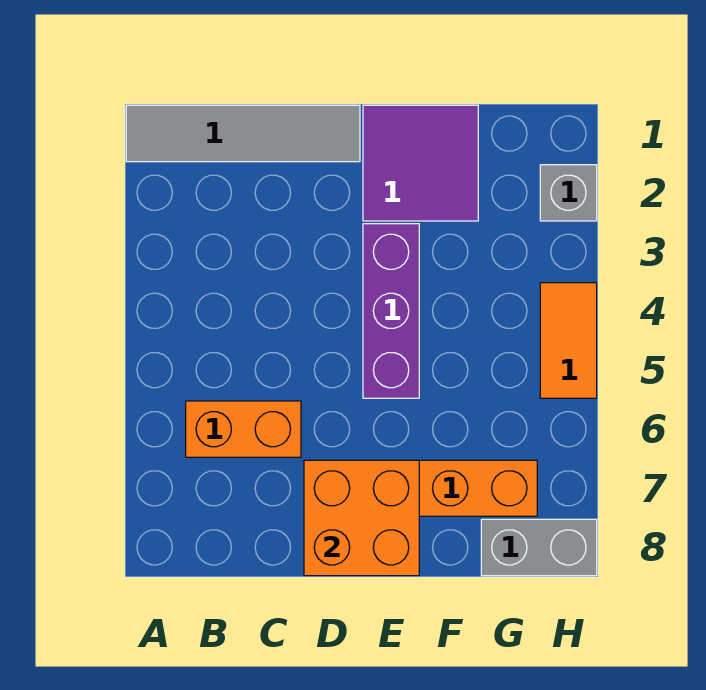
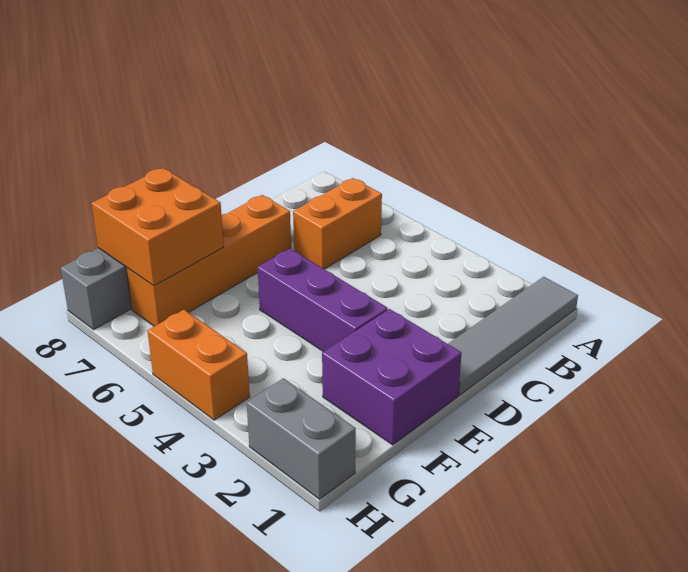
orange brick D7:E8 level 2 -> orange brick F7:G8 level 2
purple tile E1:F2 level 1 -> purple brick E1:F2 level 1
grey brick H2 level 1 -> grey brick H1:H2 level 1
orange tile H4:H5 level 1 -> orange brick H4:H5 level 1

